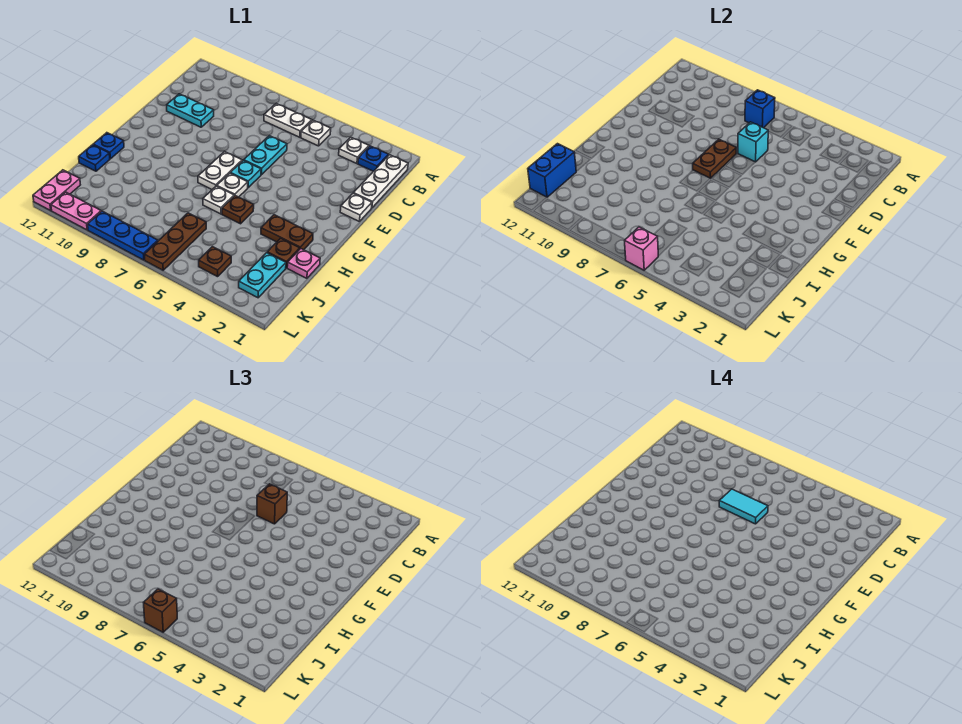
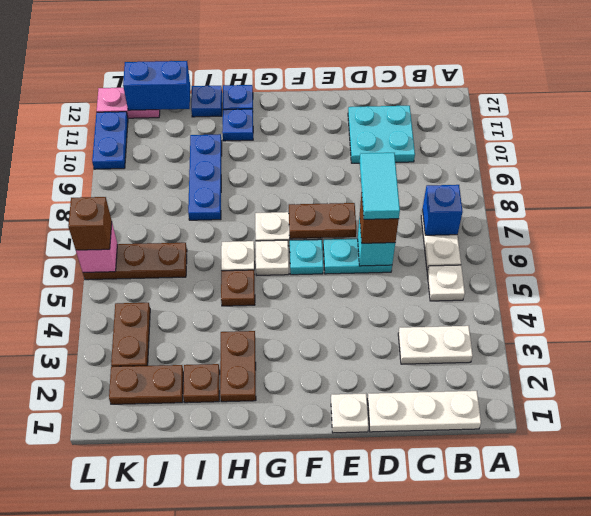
blue plate B2 level 1 -> blue plate H11 level 1
white plate B3 level 1 -> white plate B3:C3 level 1
cyan plate D10:D11 level 1 -> cyan plate C10:D11 level 1
pink plate I1 level 1 -> none
cyan plate J2:K2 level 1 -> brown plate J2:K2 level 1
brown plate K4 level 1 -> brown plate K3:K4 level 1
blue plate L7:L9 level 1 -> blue plate I8:I10 level 1
pink plate L10:L11 level 1 -> blue plate L10:L11 level 1

